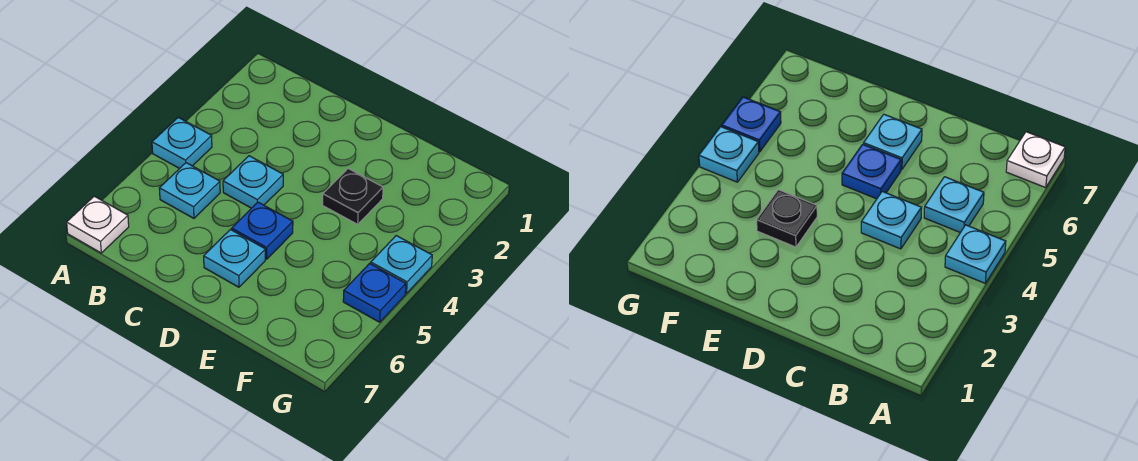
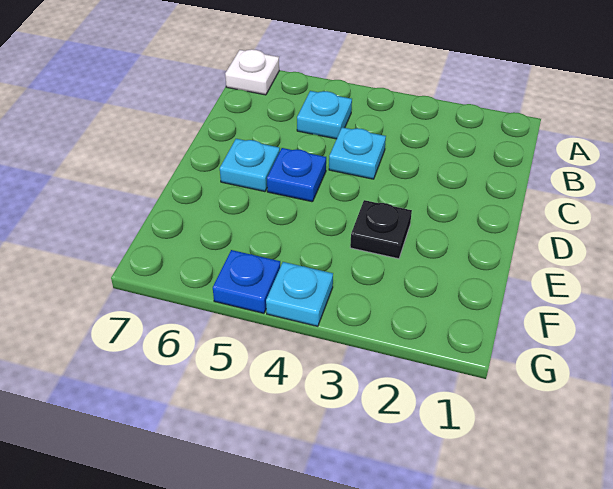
cyan plate A4 level 1 -> none

